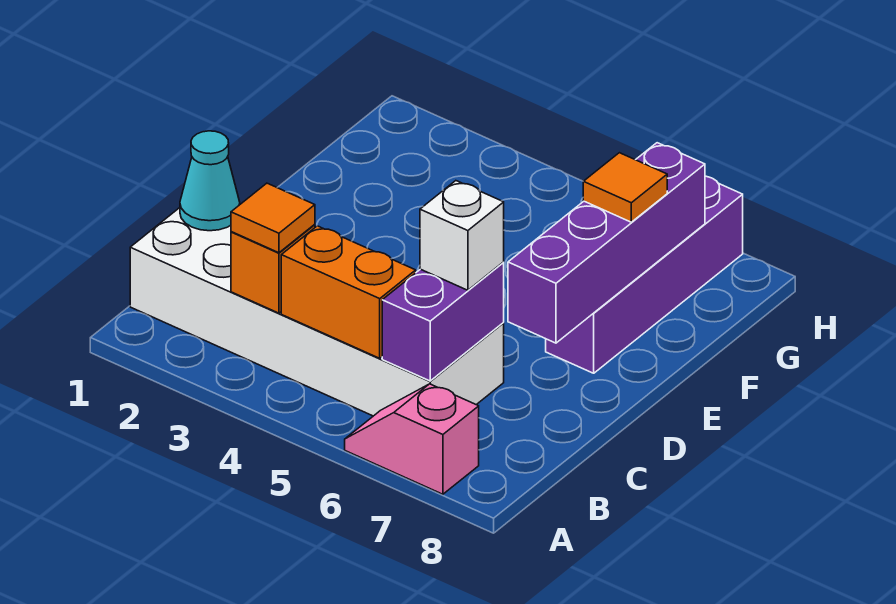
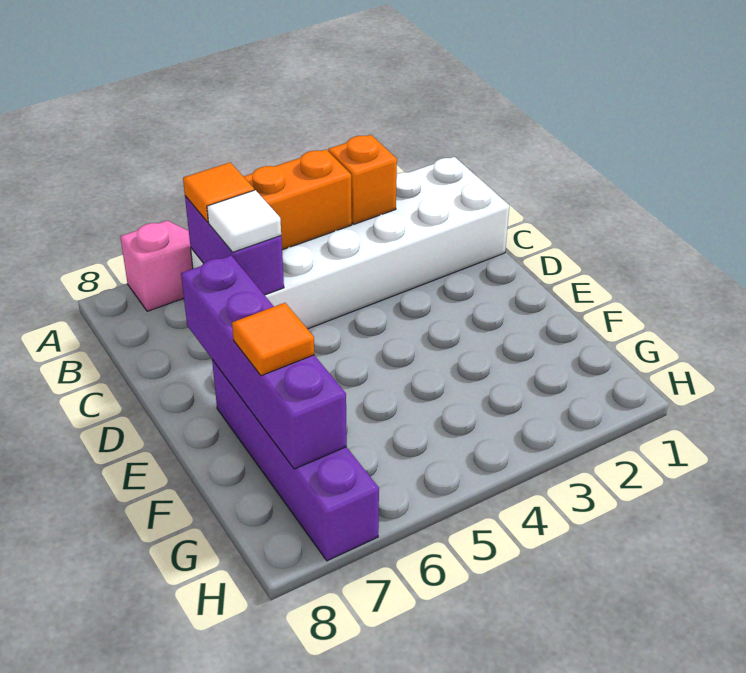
orange tile B3 level 3 -> orange tile B6 level 3
cyan cone C1 level 2 -> none
white brick C6 level 3 -> white tile C6 level 3

